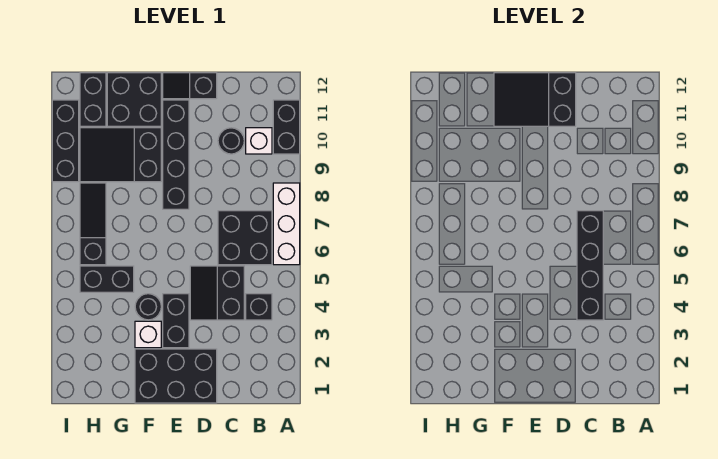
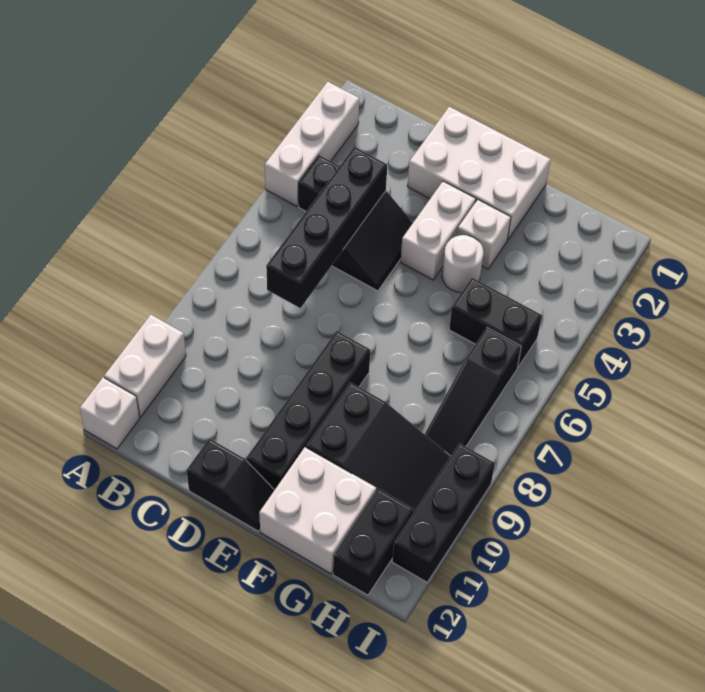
white brick A6:A8 level 1 -> white brick A2:A4 level 1
black brick A10:A11 level 1 -> white brick A10:A11 level 1
black brick B6:C7 level 1 -> none
white brick B10 level 1 -> white brick A12 level 1
black round brick C10 level 1 -> none
black brick D1:F2 level 1 -> white brick D1:F2 level 1
black slope D11:F12 level 2 top D -> none
black brick E3:E4 level 1 -> white brick E3:E4 level 1
black round brick F4 level 1 -> white round brick F4 level 1
black brick F11:G12 level 1 -> white brick F11:G12 level 1

